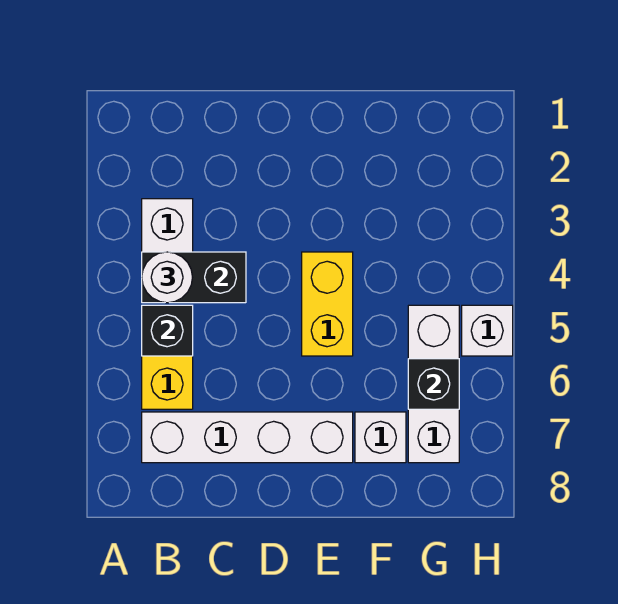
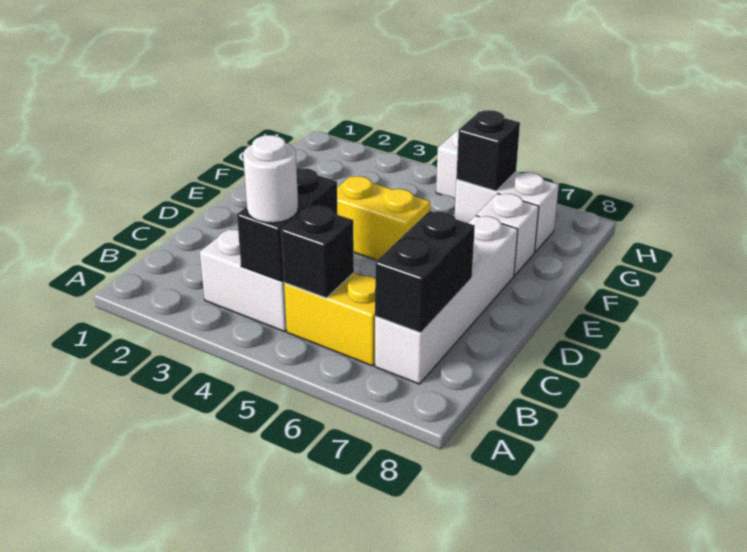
none -> black brick B7:C7 level 2
white brick G5:G7 level 1 -> white brick G6:G7 level 1

